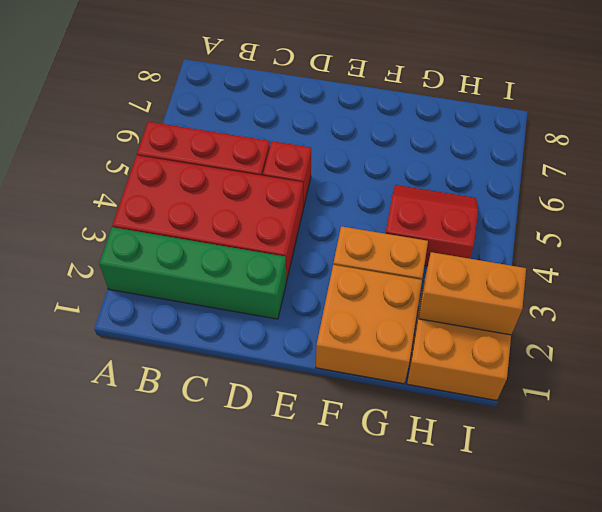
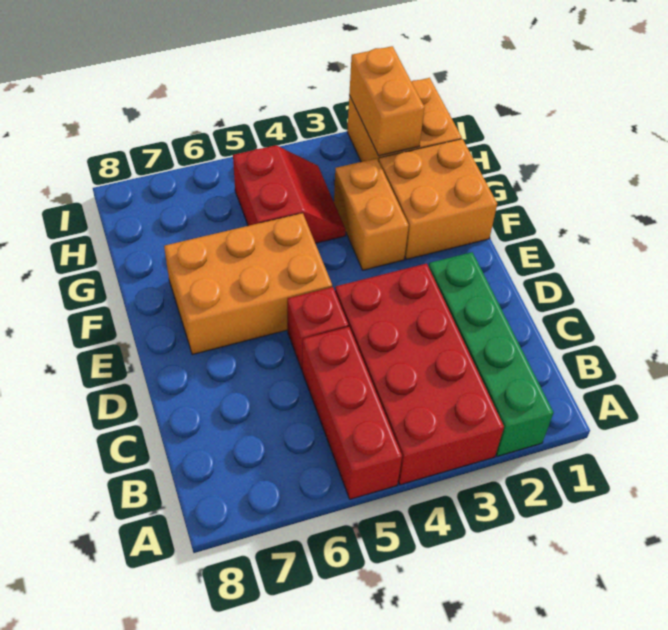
none -> orange brick E5:F7 level 1
red slope G4:H5 level 1 top 4 -> red slope G4:H5 level 1 top 5

